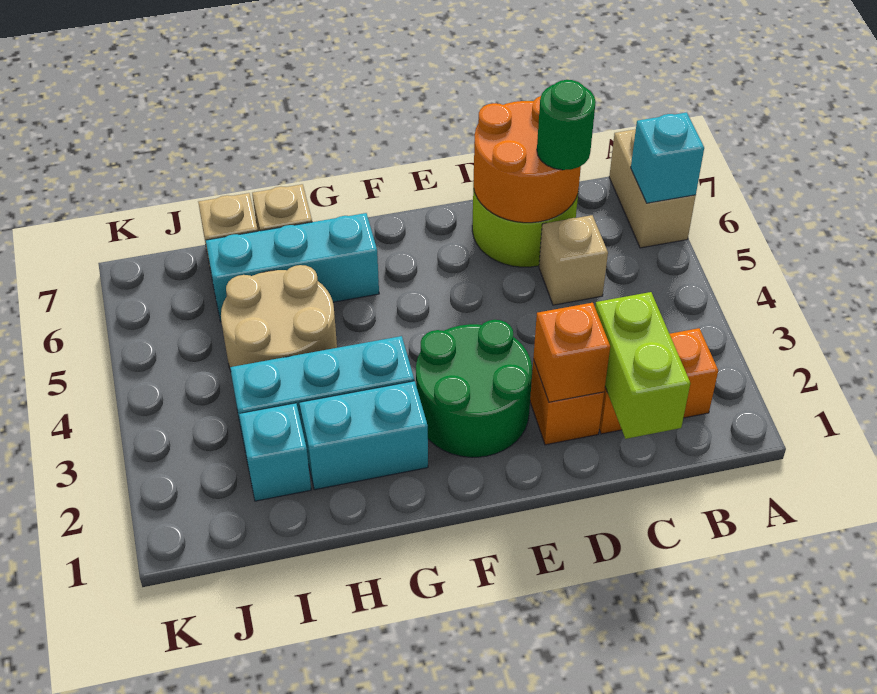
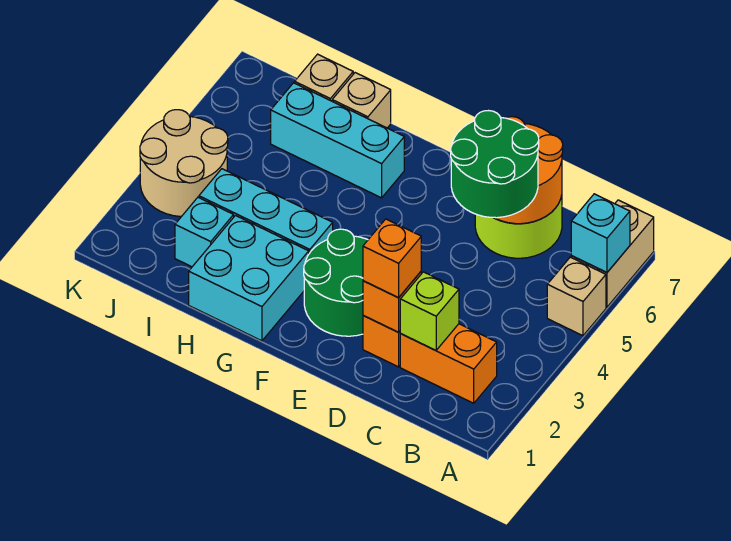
lime brick C1:C2 level 2 -> lime brick C2 level 2
tan brick C5 level 1 -> tan brick A5 level 1
green round brick C6 level 3 -> green round brick C5:D6 level 3
none -> orange brick D2 level 3
cyan brick G2:H2 level 1 -> cyan brick G1:H2 level 1
tan round brick H4:I5 level 1 -> tan round brick J3:K4 level 1

